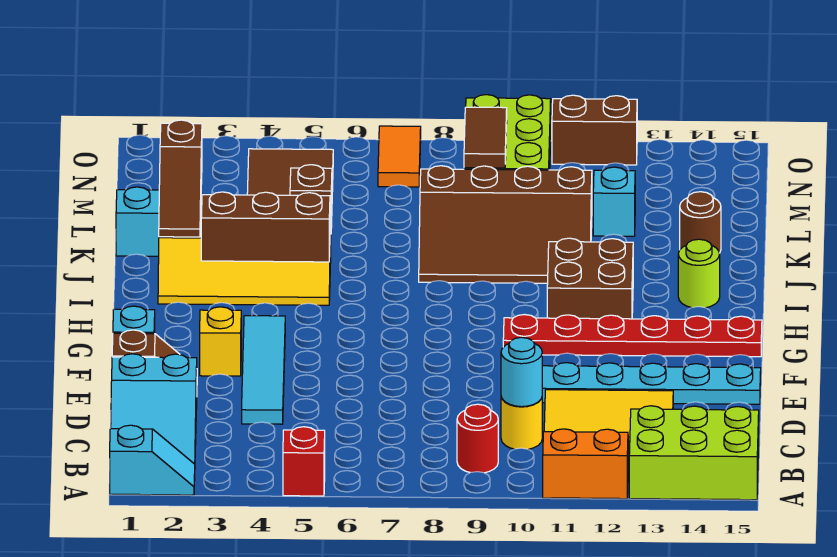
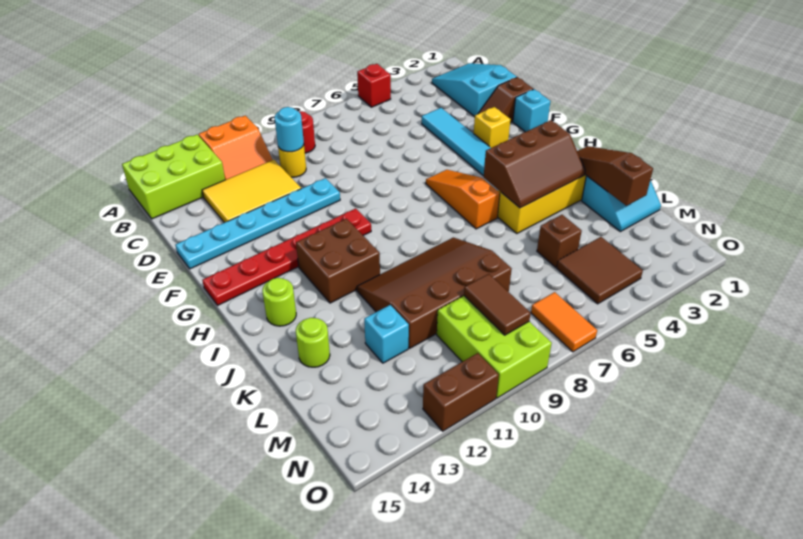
cyan slope A1:A2 level 1 top 1 -> none
none -> orange slope G6:I6 level 1 top I
brown round brick K14 level 1 -> lime round brick K14 level 1

